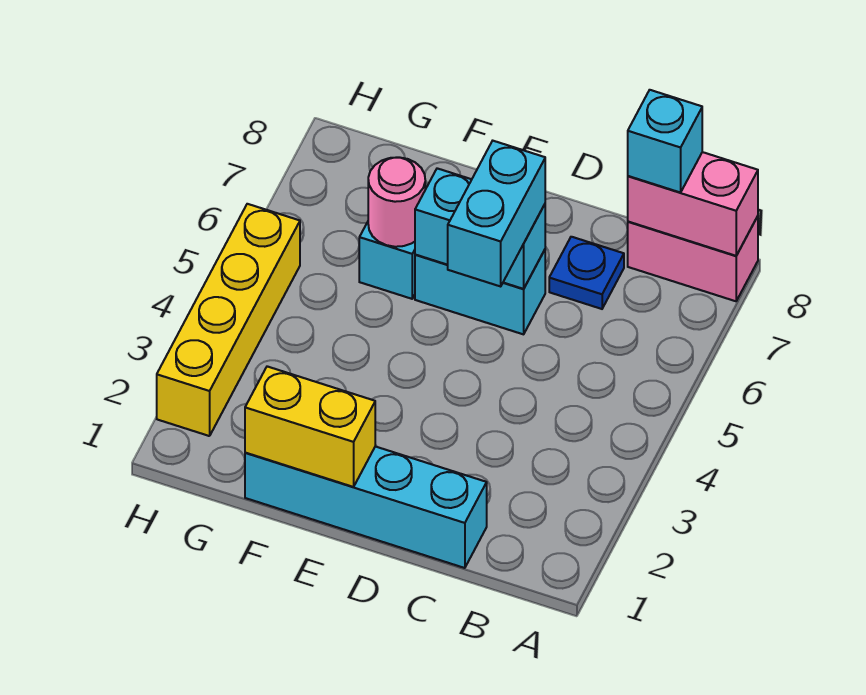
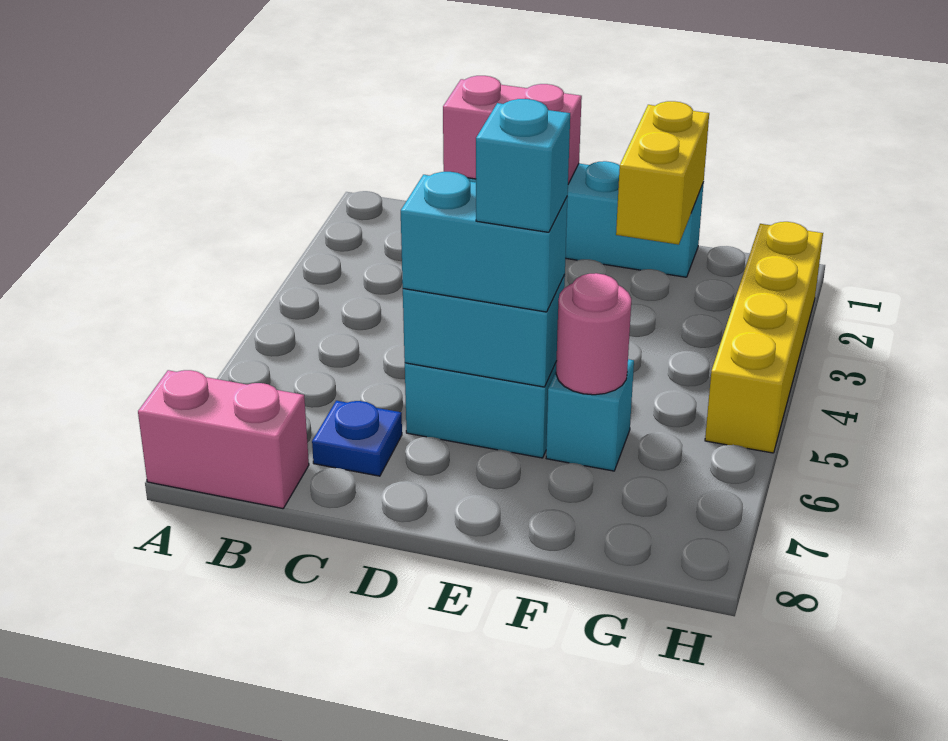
pink brick A8:B8 level 2 -> pink brick C1:D1 level 2
cyan brick B8 level 3 -> cyan brick E6 level 4
cyan brick D5:D6 level 3 -> cyan brick D6:E6 level 3
yellow brick E1:F1 level 2 -> yellow brick F1:F2 level 2

